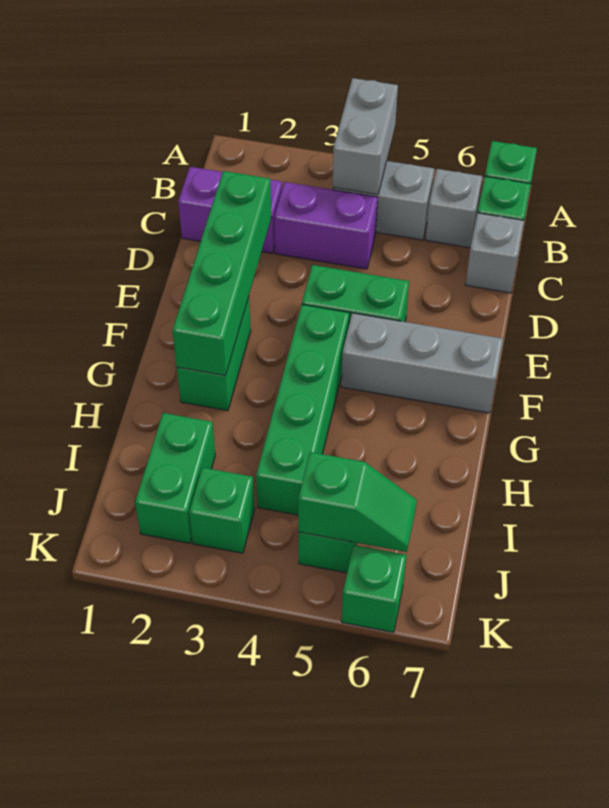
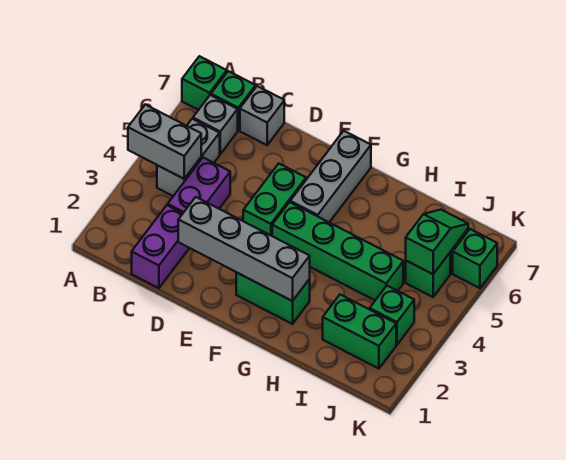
green brick D2:G2 level 2 -> grey brick D2:G2 level 2

